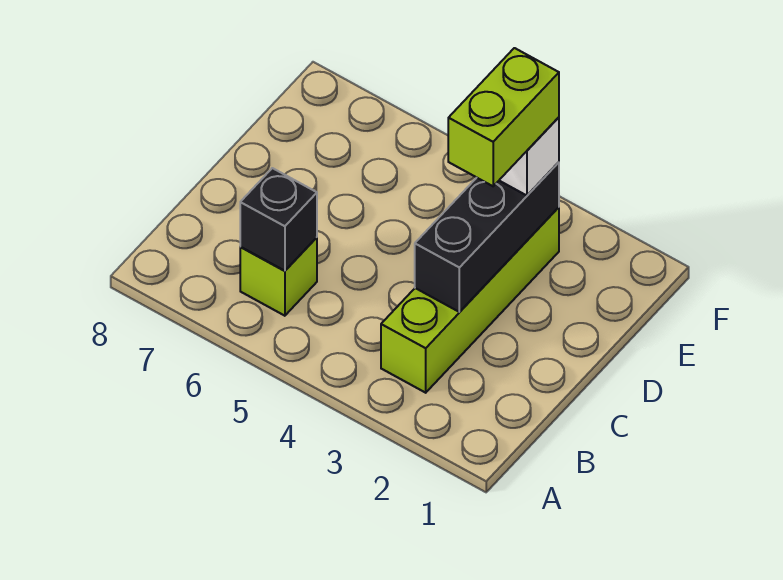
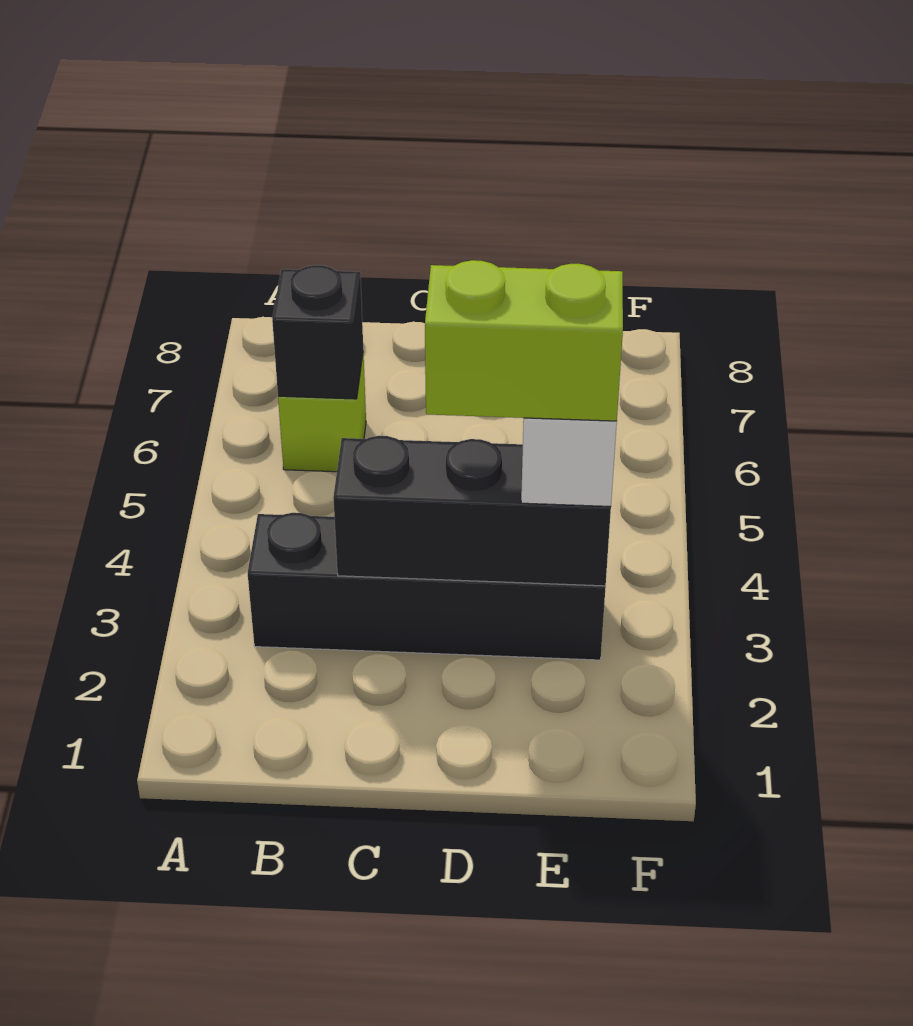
lime brick B3:E3 level 1 -> black brick B3:E3 level 1

